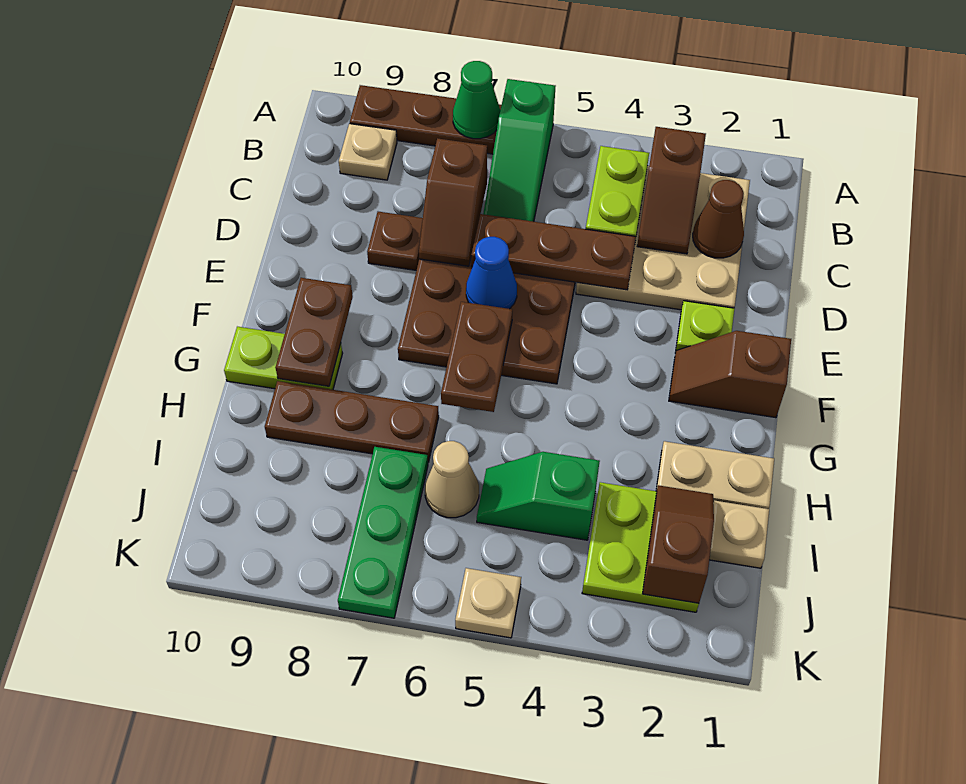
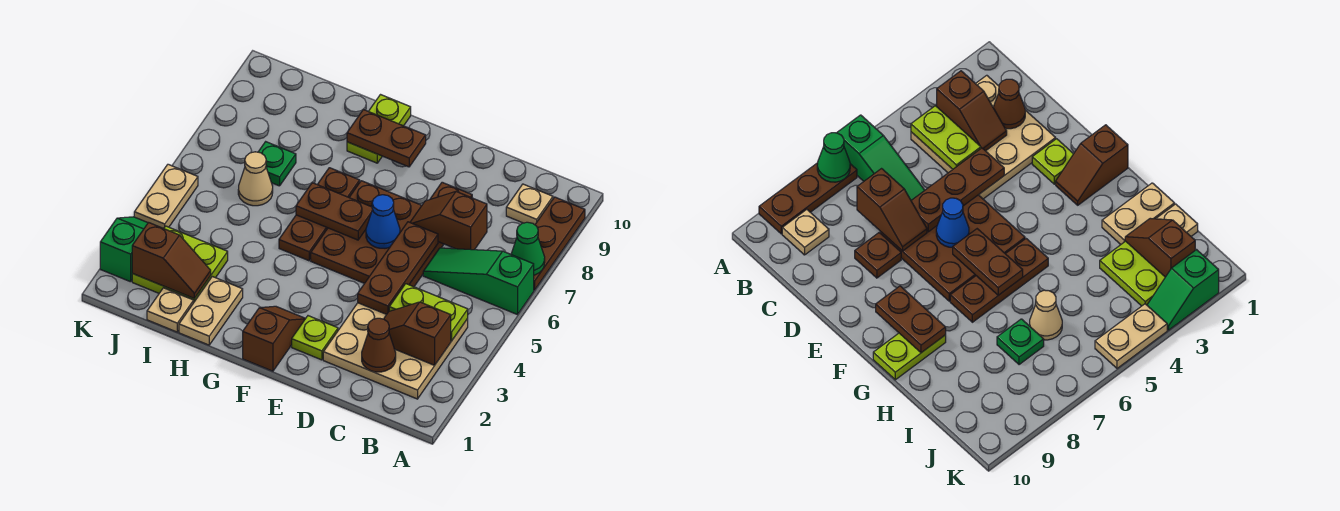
brown plate H7:H9 level 1 -> brown plate G5:G7 level 1
green slope I4:I5 level 1 top 4 -> green slope K2:K3 level 1 top 2
green plate I7:K7 level 1 -> green plate I7 level 1
tan plate K5 level 1 -> tan plate K4:K5 level 1

